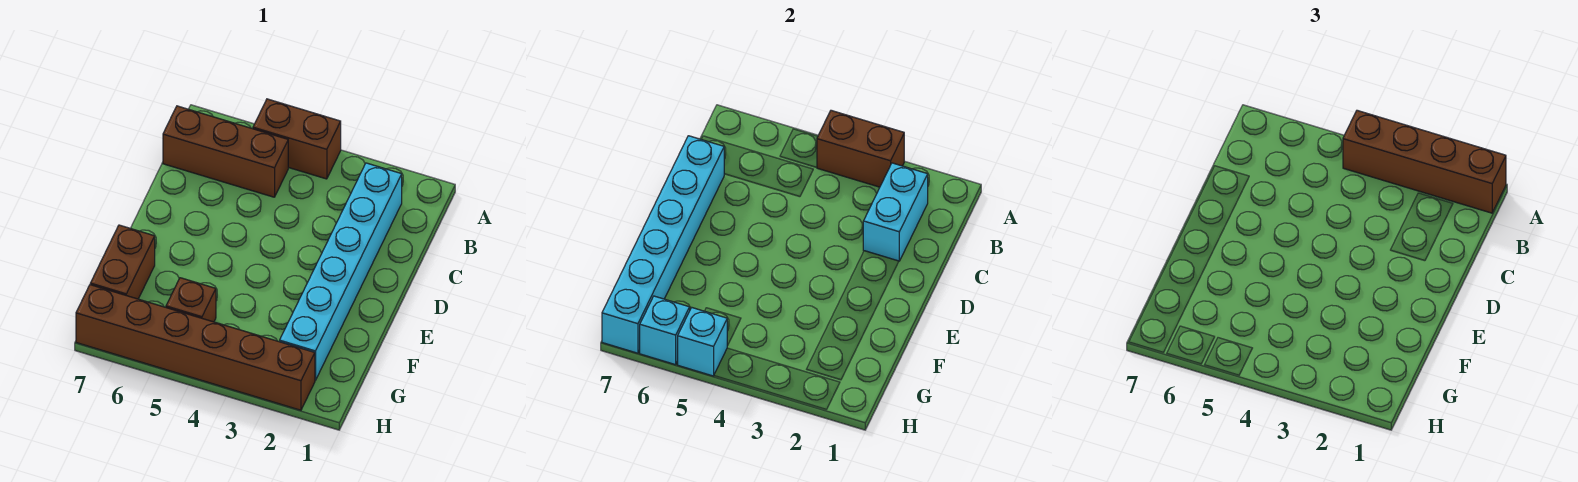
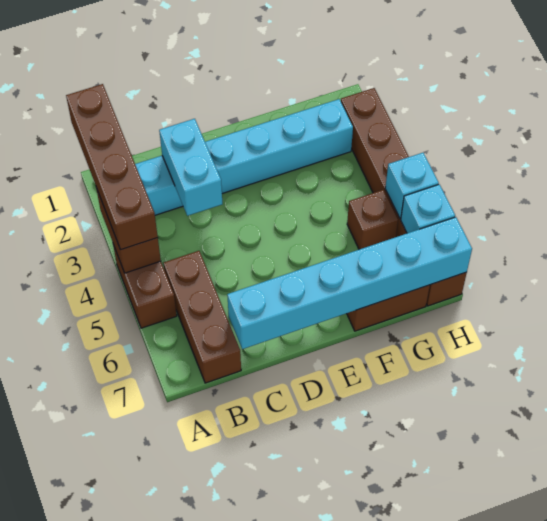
cyan brick B2:C2 level 2 -> cyan brick C2:C3 level 2

